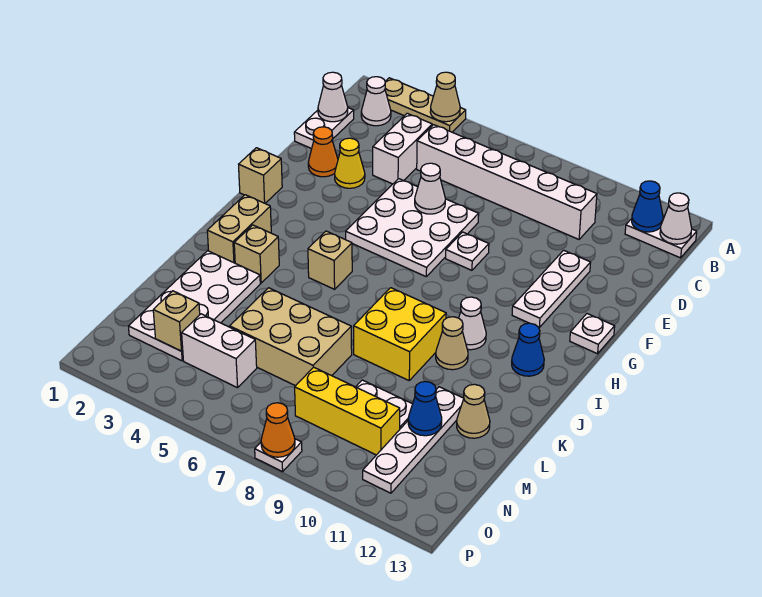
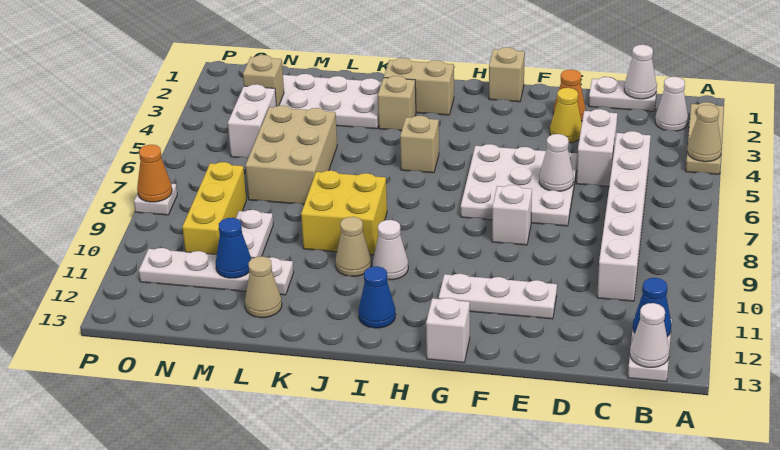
white brick C4:D4 level 1 -> white brick D4:D5 level 1
white plate F8 level 1 -> white brick F8 level 1
white plate G13 level 1 -> white brick G13 level 1

